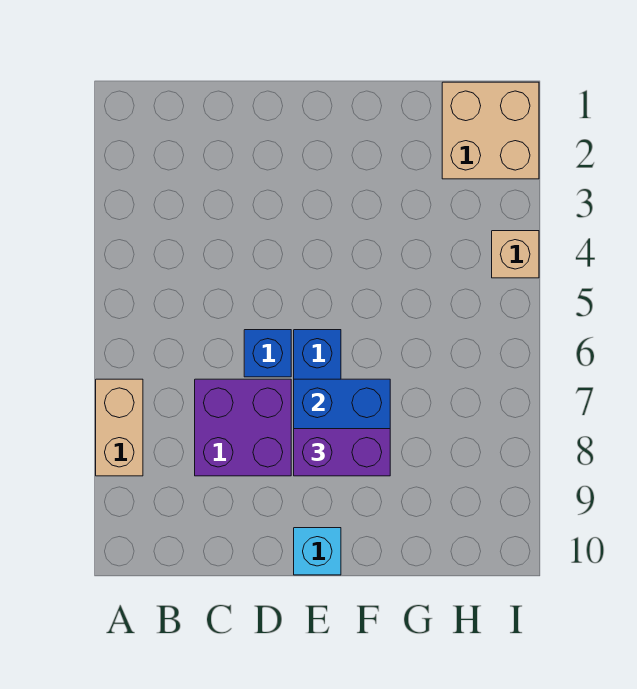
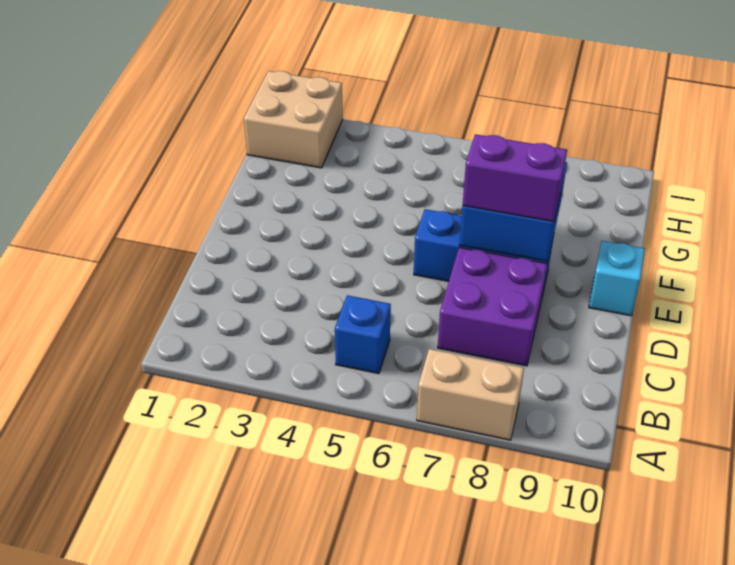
blue brick D6 level 1 -> blue brick B5 level 1
purple brick E8:F8 level 3 -> purple brick E7:E8 level 3
tan brick I4 level 1 -> none

